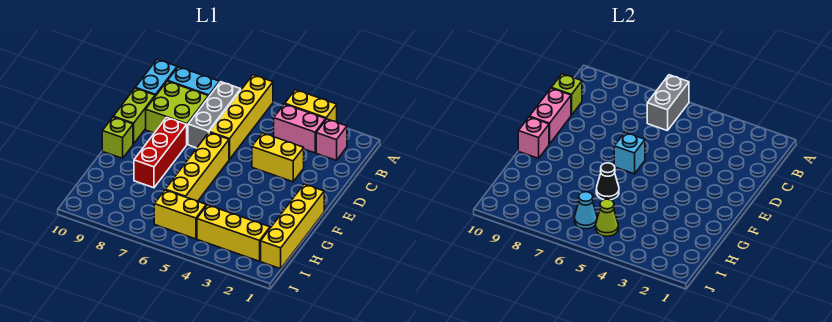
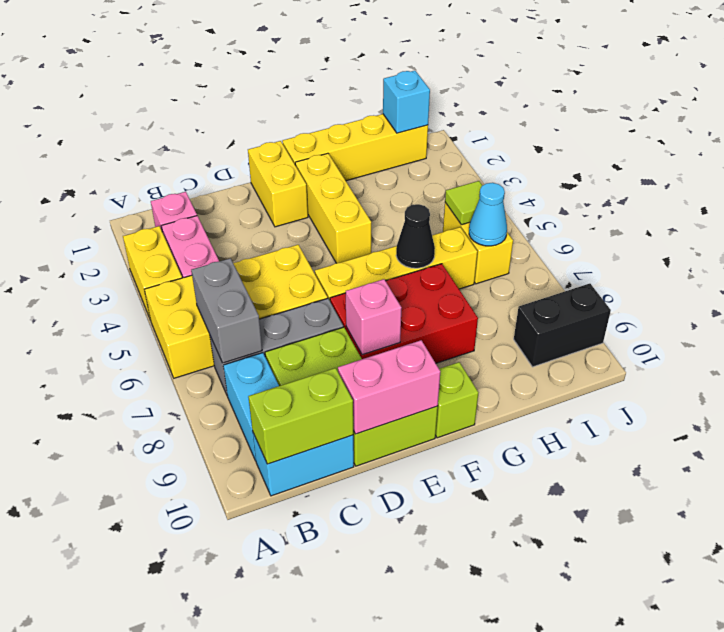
yellow brick A6:D6 level 1 -> yellow brick A5:D6 level 1
grey brick A6:B6 level 2 -> grey brick B6:B7 level 2
lime brick C10 level 2 -> lime brick B10:C10 level 2
yellow brick D3:D4 level 1 -> yellow brick E1:E2 level 1
cyan brick E6 level 2 -> cyan brick I1 level 2
red brick E8:G8 level 1 -> red brick E7:G8 level 1
pink brick F10 level 2 -> pink brick E8 level 2
yellow brick I2:I4 level 1 -> yellow brick F2:F4 level 1
lime cone I5 level 2 -> lime tile I5 level 2
none -> black brick I9:J9 level 1

